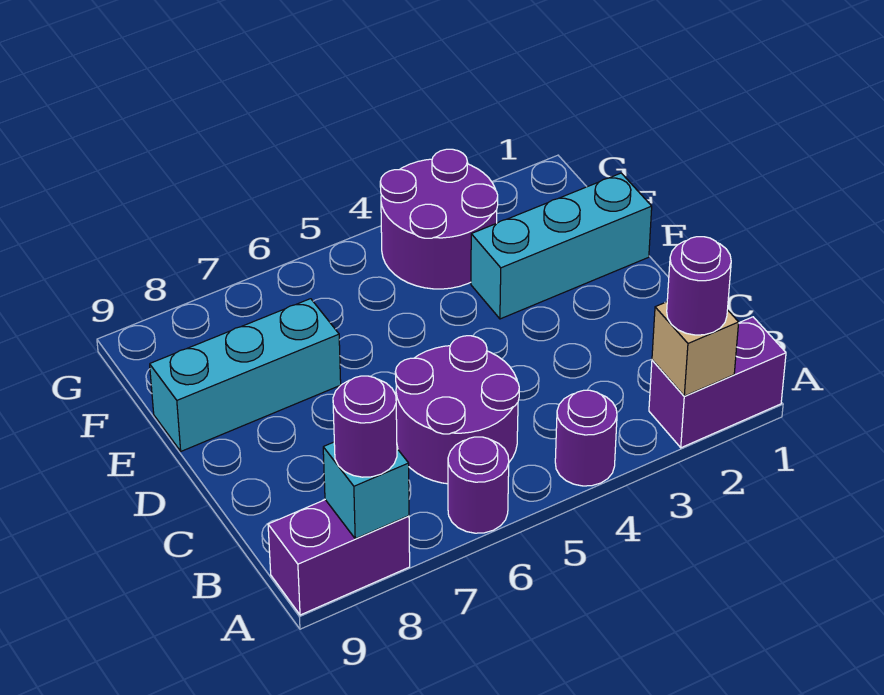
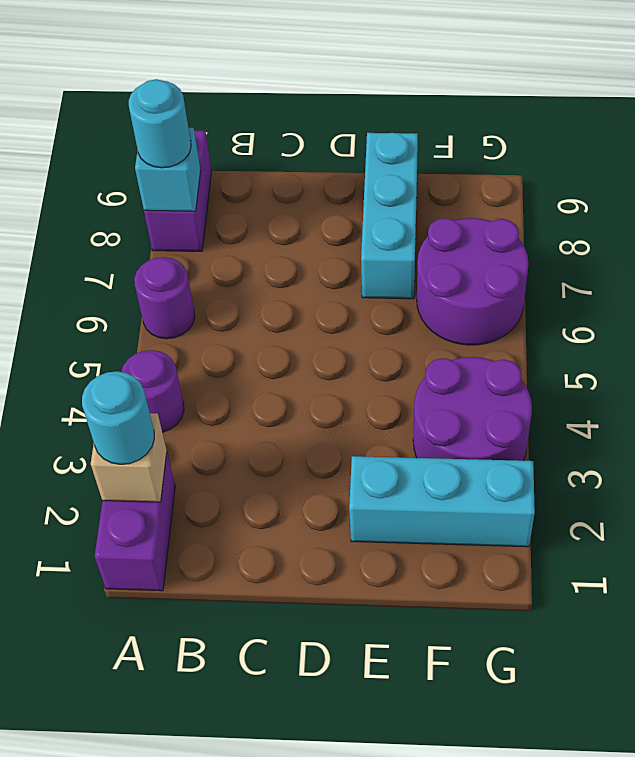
purple round brick A2 level 3 -> cyan round brick A2 level 3
purple round brick A8 level 3 -> cyan round brick A8 level 3
purple round brick B5:C6 level 1 -> purple round brick F6:G7 level 1
cyan brick E1:E3 level 1 -> cyan brick E2:G2 level 1

